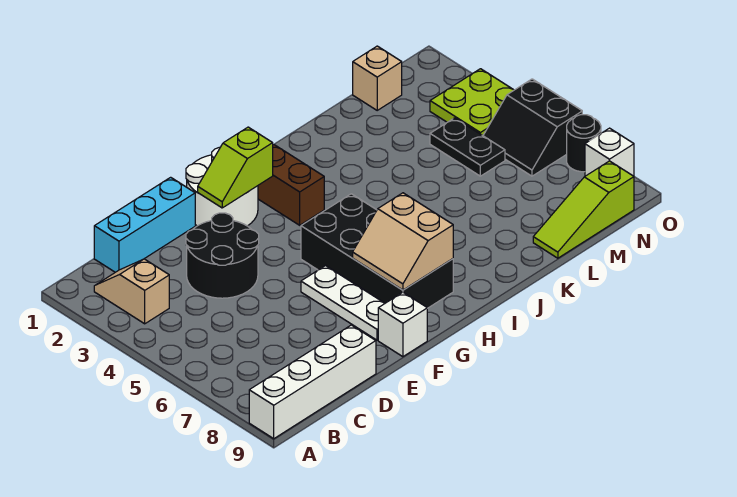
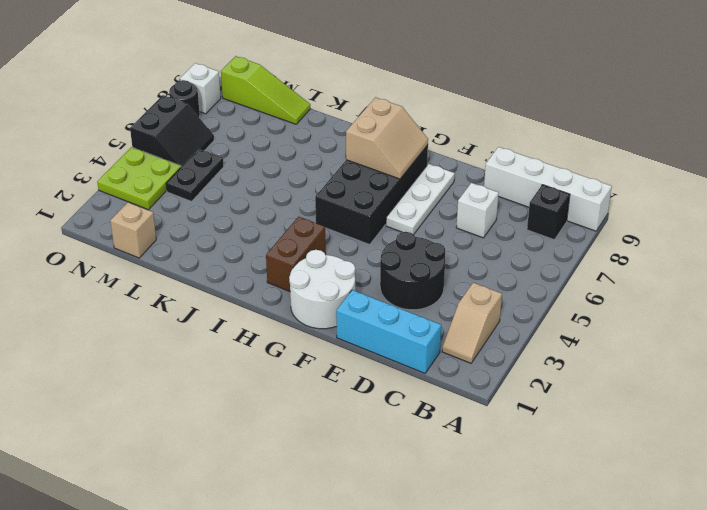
none -> black brick B8 level 1
lime slope F2:G2 level 2 top G -> none
white brick F9 level 1 -> white brick D7 level 1

